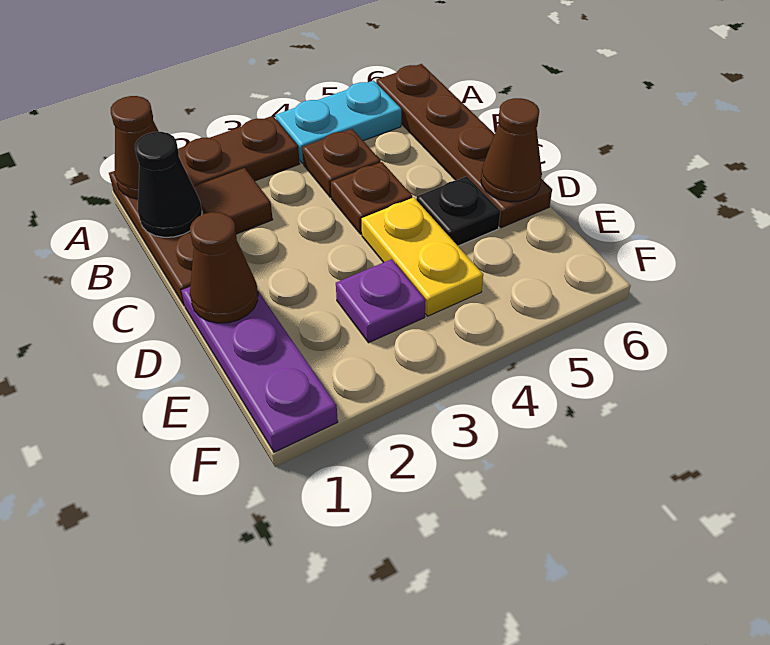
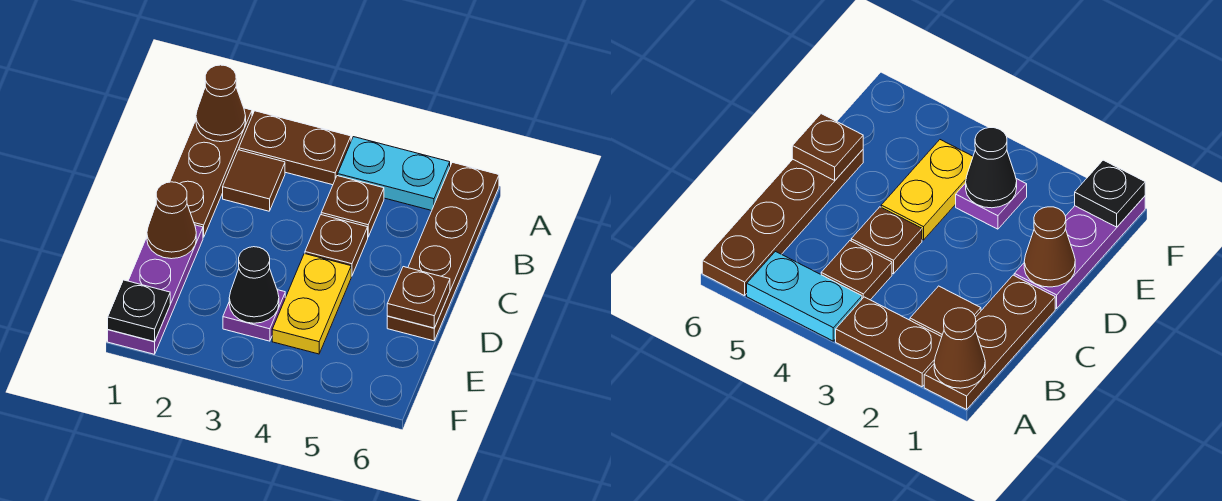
black cone B1 level 2 -> black cone E3 level 2
black plate D5 level 1 -> black plate F1 level 2
brown cone D6 level 2 -> brown plate D6 level 2

